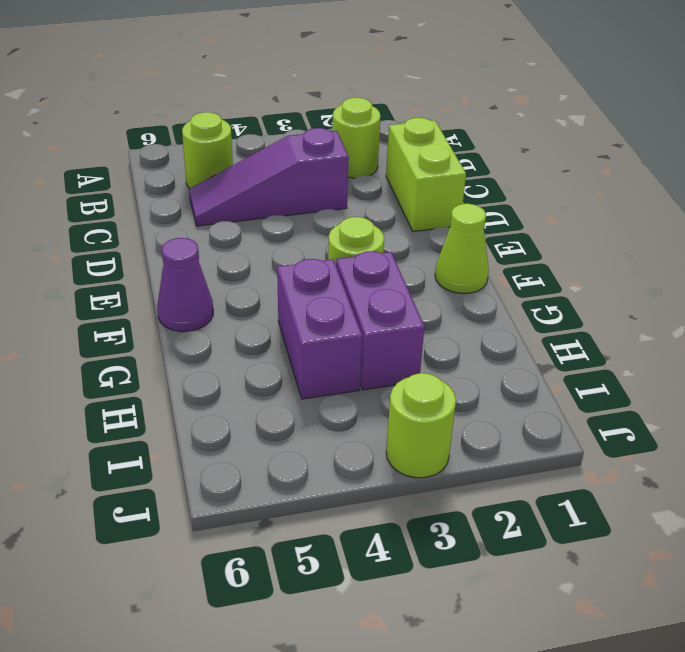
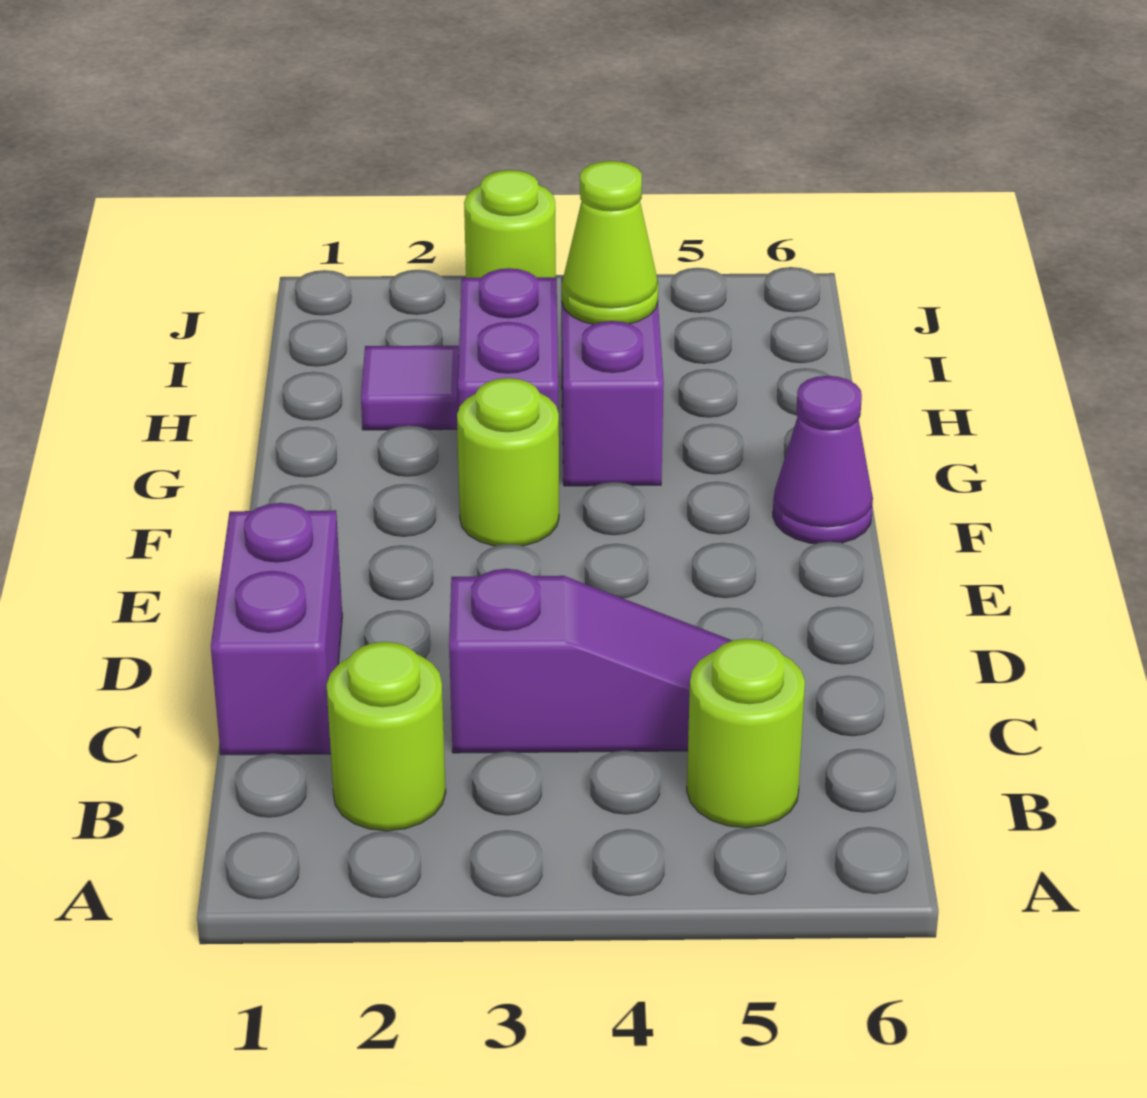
lime brick C1:D1 level 1 -> purple brick C1:D1 level 1
lime cone F1 level 1 -> lime cone H4 level 2
none -> purple tile H2 level 1

